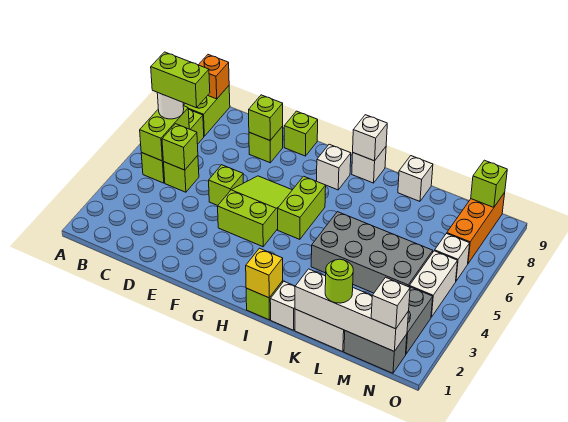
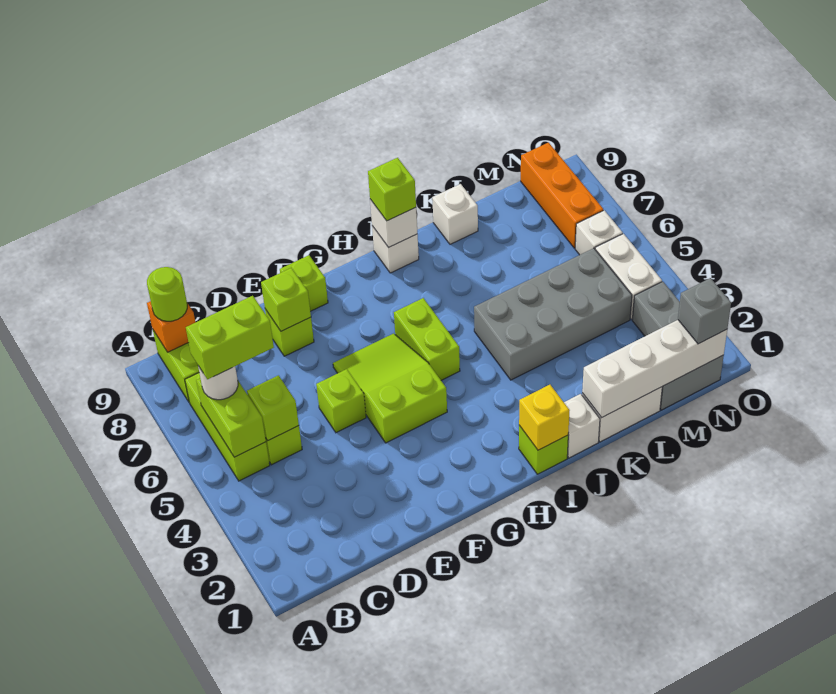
white brick H8 level 1 -> none
lime round brick L1 level 3 -> lime round brick B9 level 3
white brick N1 level 3 -> grey brick N1 level 3
lime brick N9 level 2 -> lime brick I9 level 3

